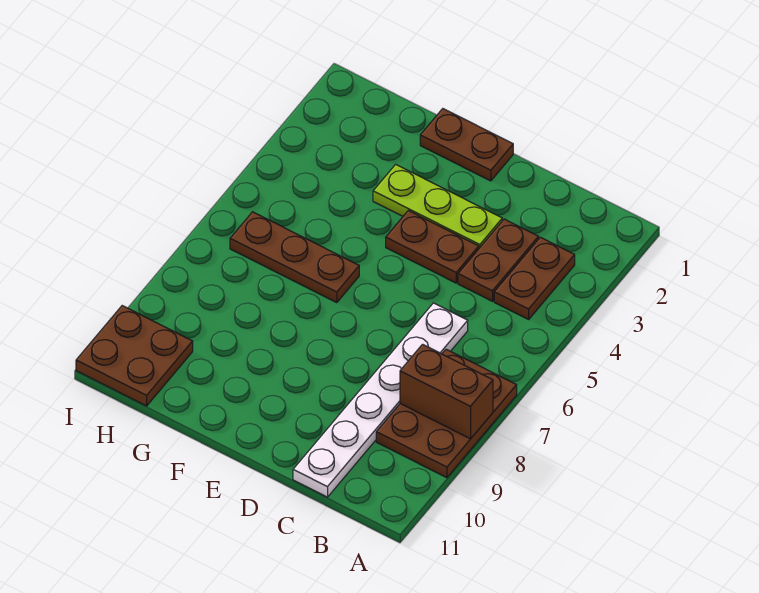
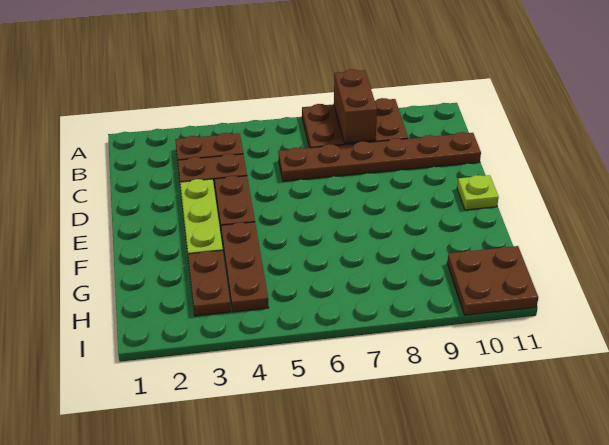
white plate C6:C11 level 1 -> brown plate C6:C11 level 1
brown plate E1:F1 level 1 -> brown plate G3:H3 level 1
none -> lime plate E11 level 1
brown plate F6:H6 level 1 -> brown plate F4:H4 level 1

